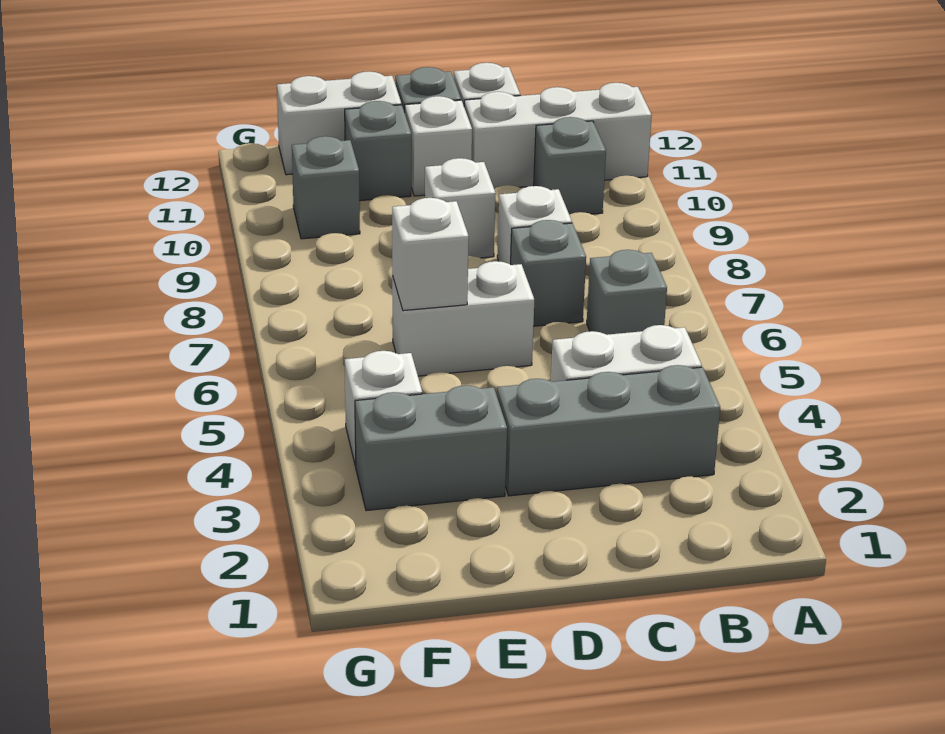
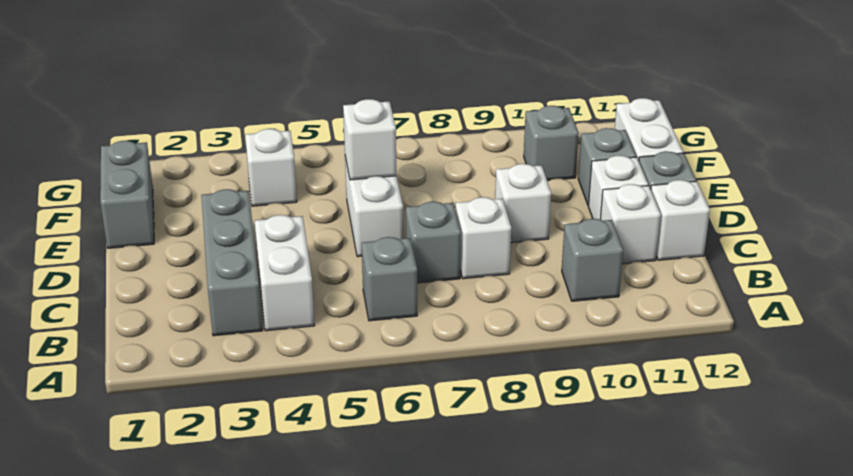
white brick A11:C11 level 1 -> white brick C11 level 1
grey brick E3:F3 level 1 -> grey brick E1:F1 level 1

